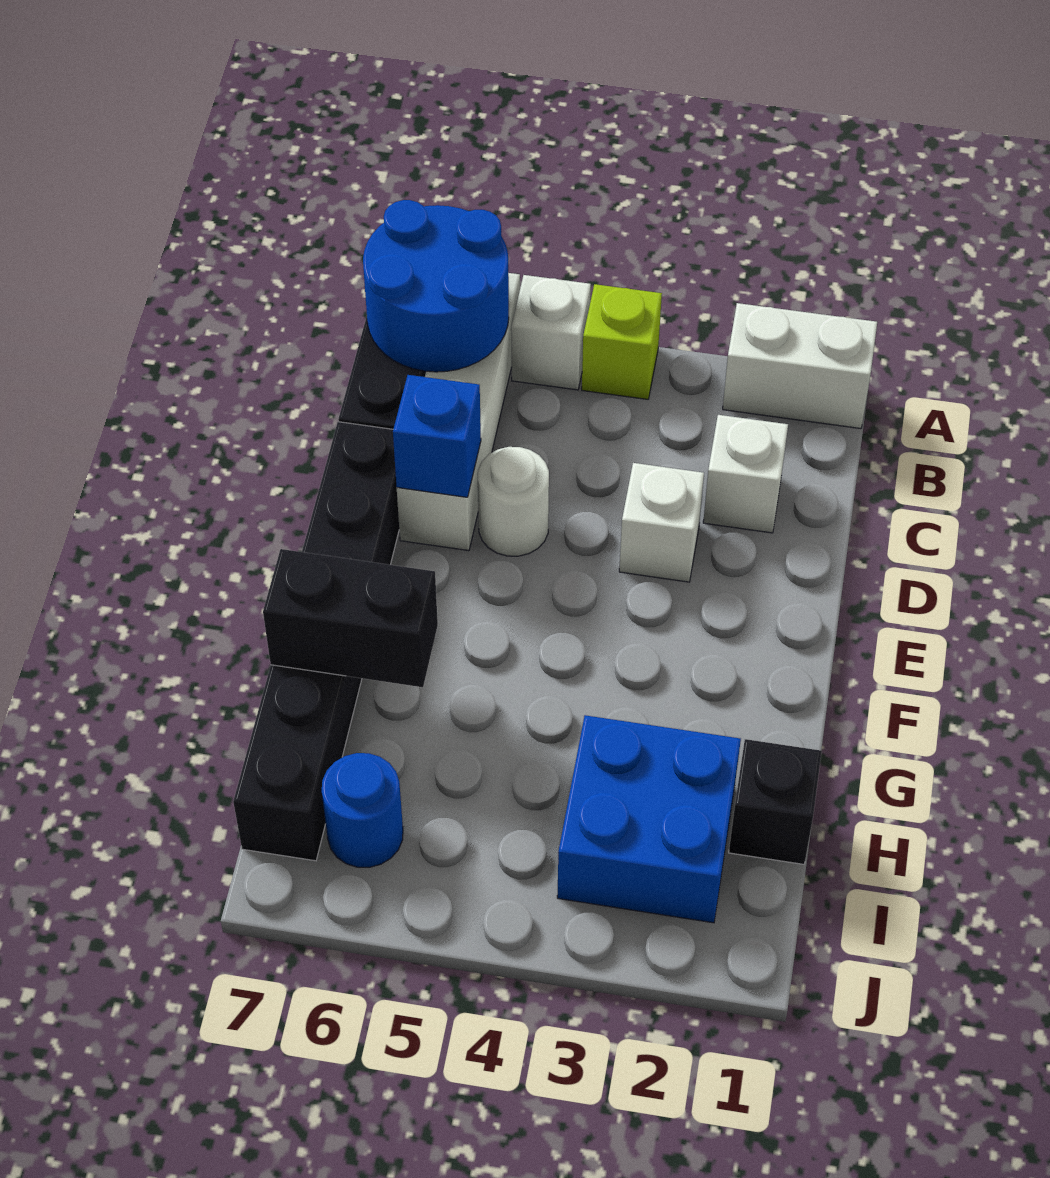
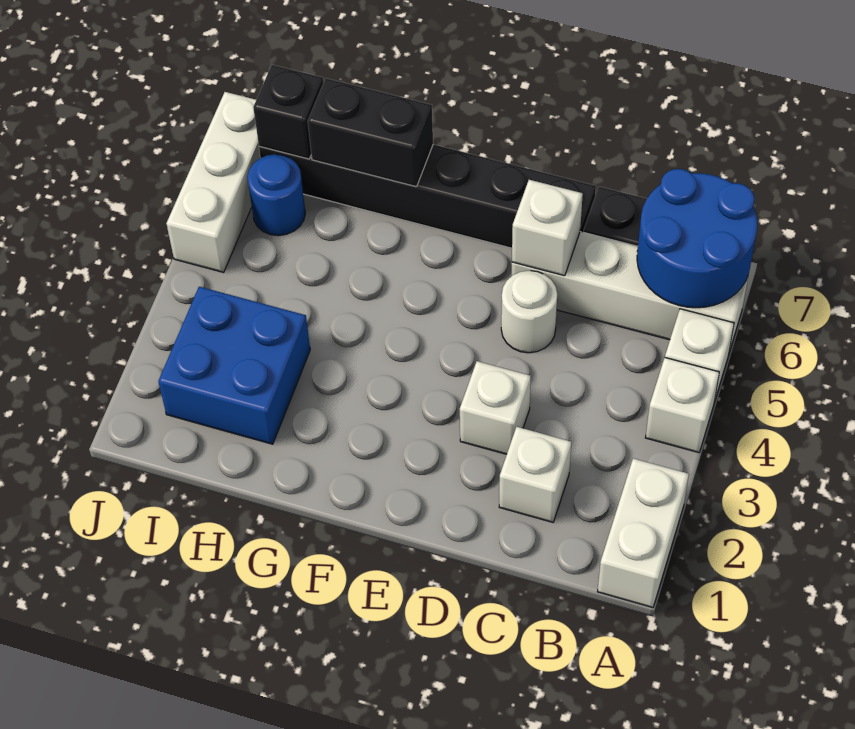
lime brick A4 level 1 -> white brick A4 level 1
blue brick D6 level 2 -> white brick D6 level 2
black brick G6:G7 level 2 -> black brick G7:H7 level 2
black brick H1 level 1 -> black brick I7 level 2
none -> white brick J5:J7 level 1

